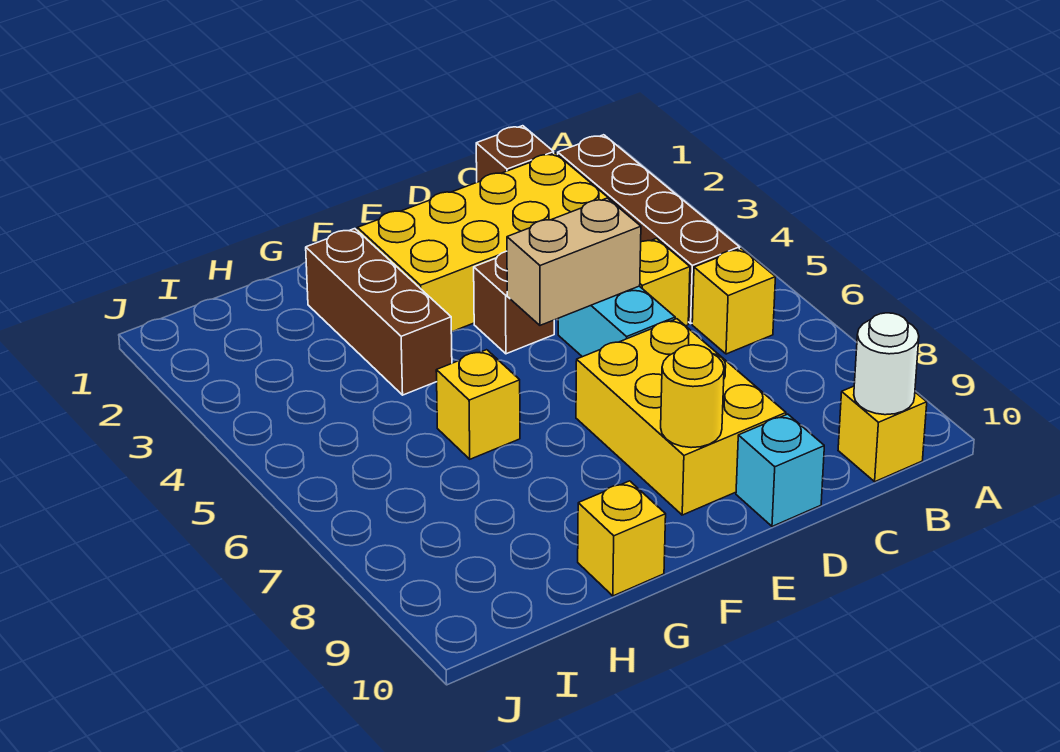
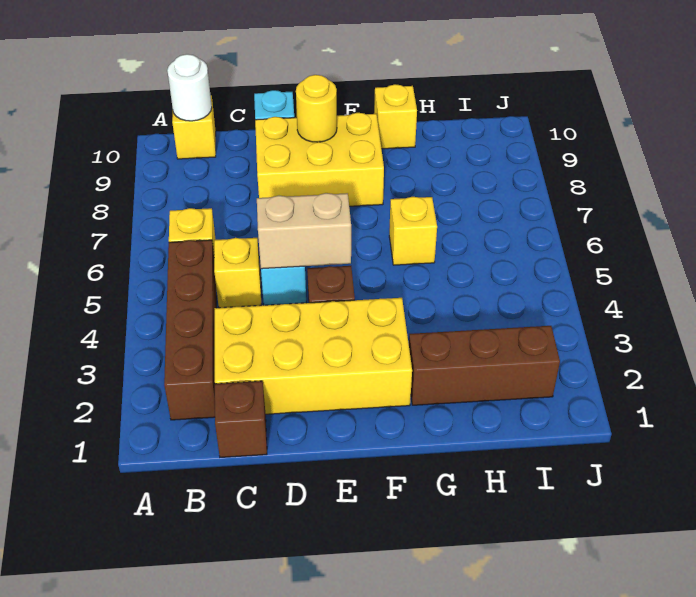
yellow brick D7:E9 level 1 -> yellow brick D8:F9 level 1
brown brick G2:G4 level 1 -> brown brick G2:I2 level 1

